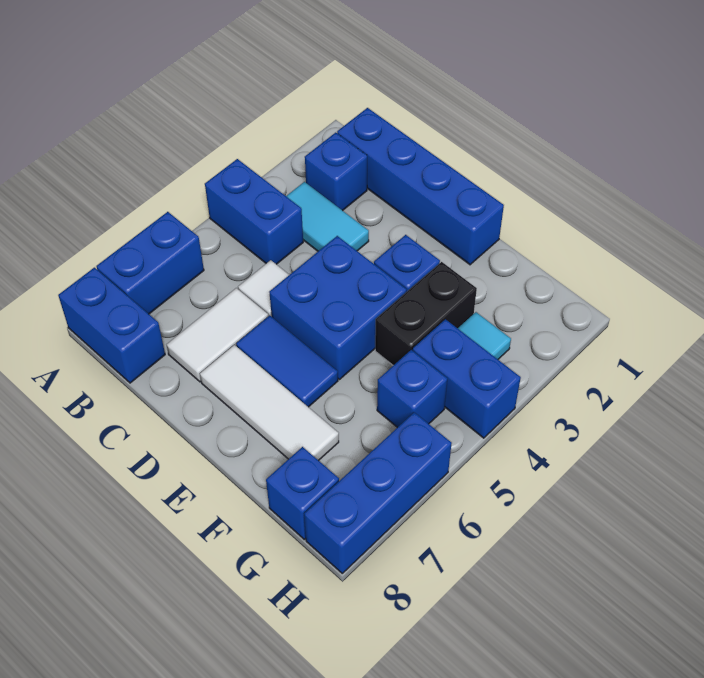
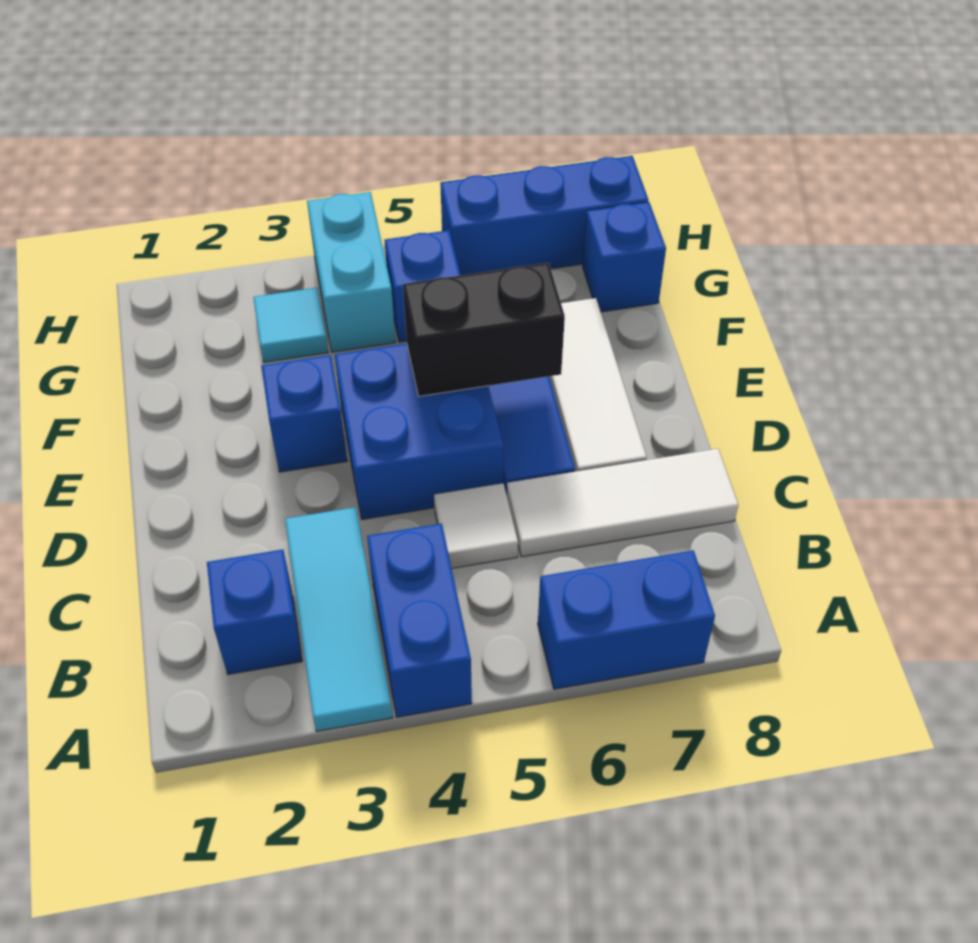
blue brick A8:B8 level 1 -> none
blue brick B1:E1 level 1 -> none
cyan tile B3:C3 level 1 -> cyan tile A3:C3 level 1
white tile C6:C7 level 1 -> white tile C6:C8 level 1
black brick F3:F4 level 1 -> black brick E5:E6 level 2
blue brick G4:H4 level 1 -> cyan brick G4:H4 level 1

